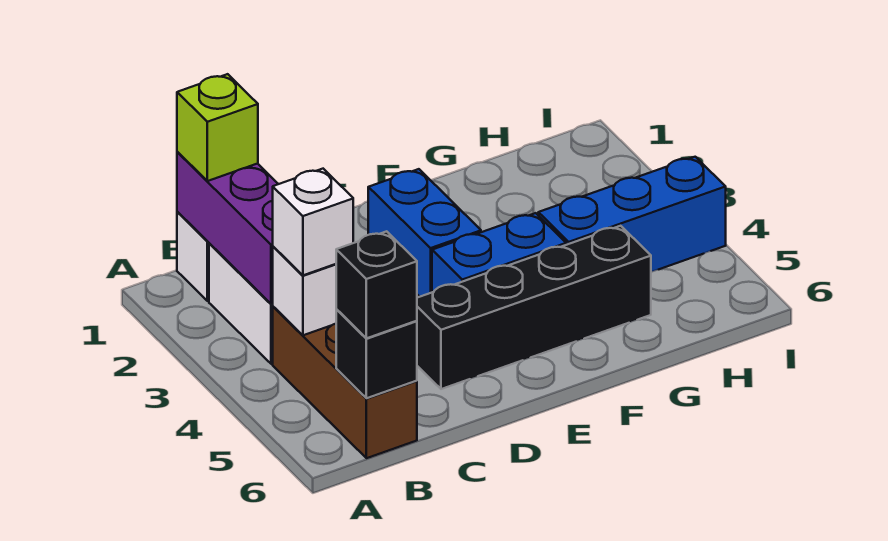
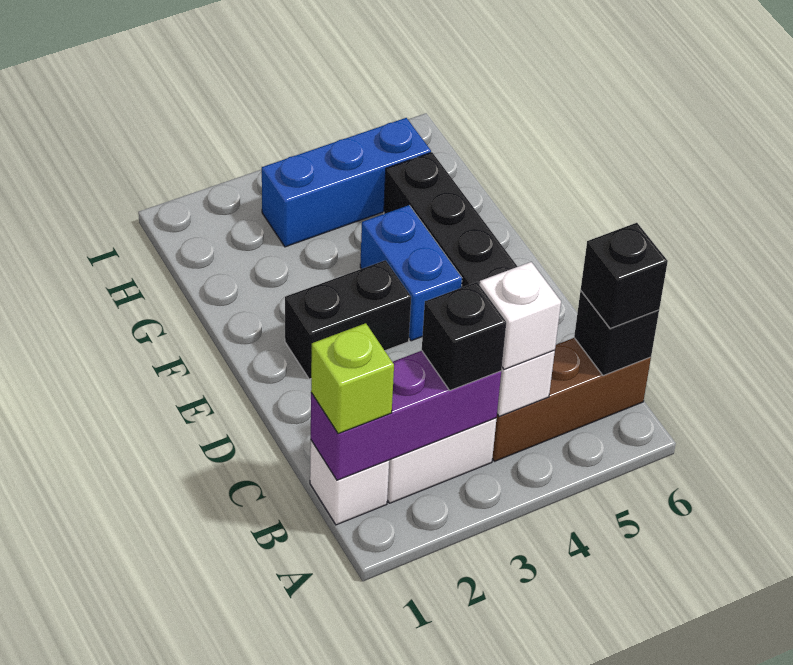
none -> black brick B3 level 3
blue brick E2:E3 level 1 -> black brick E2:E3 level 1
blue brick G4:I4 level 1 -> blue brick H3:H5 level 1

